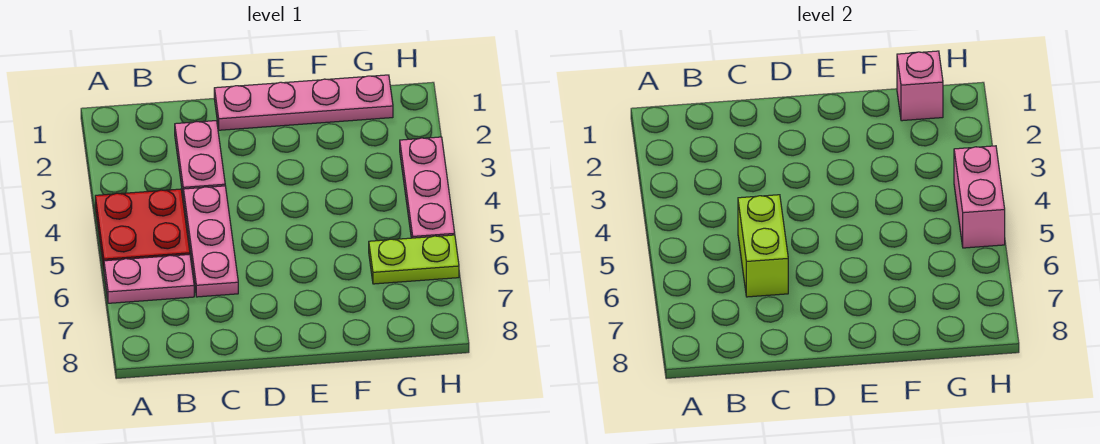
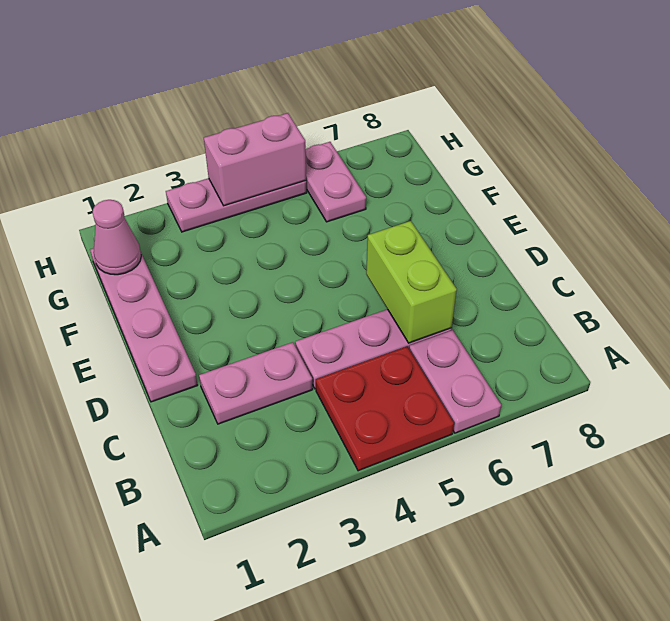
lime brick C5:C6 level 2 -> lime brick C6:D6 level 2
pink brick G1 level 2 -> pink cone G1 level 2
lime plate G6:H6 level 1 -> pink plate G6:H6 level 1

